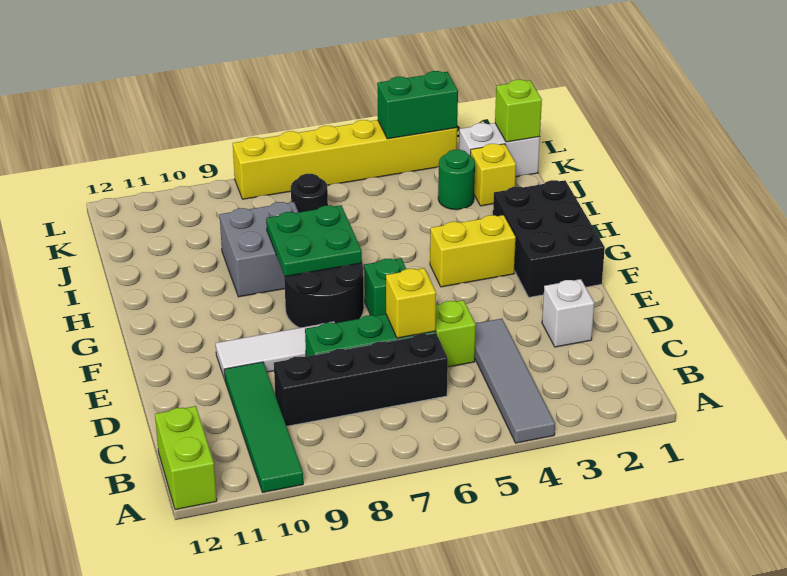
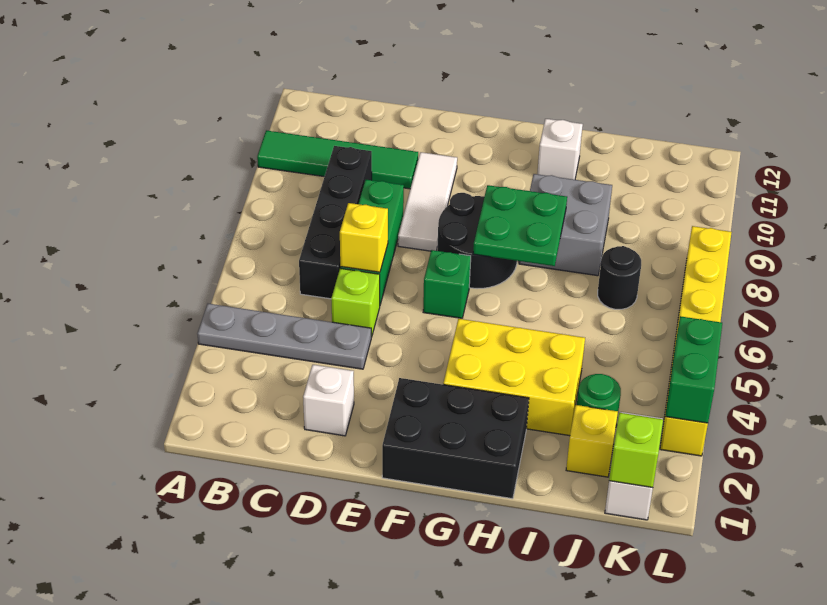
grey tile A4:D4 level 1 -> grey plate A4:D4 level 1
lime brick A12:B12 level 1 -> none
yellow brick G3:G4 level 1 -> yellow brick G3:I4 level 1
none -> white brick H11 level 1

